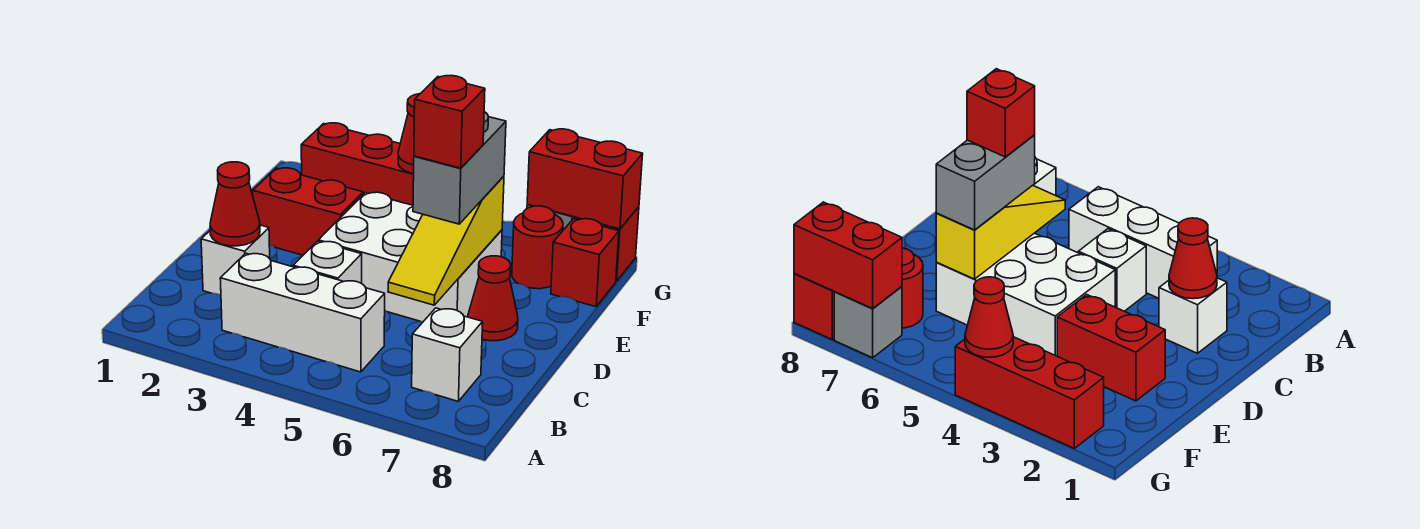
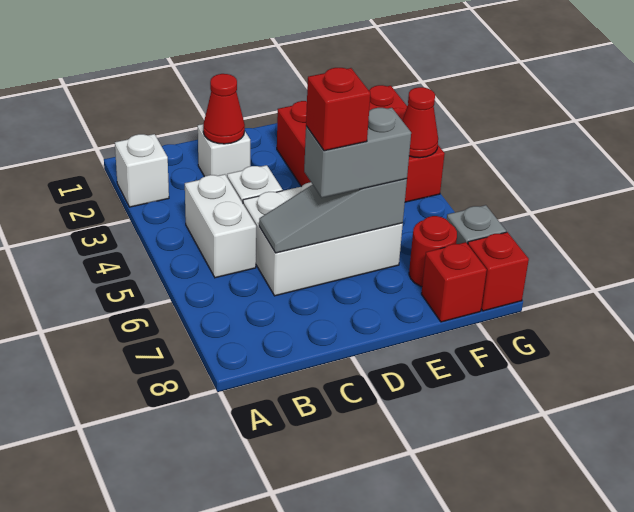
white brick B3:B5 level 1 -> white brick B4:B5 level 1
white brick B7 level 1 -> white brick A2 level 1
yellow slope C6:E6 level 2 top E -> grey slope C6:E6 level 2 top E
white brick D4:E6 level 1 -> white brick C5:E6 level 1
red cone D7 level 1 -> none
red brick G7:G8 level 2 -> none

